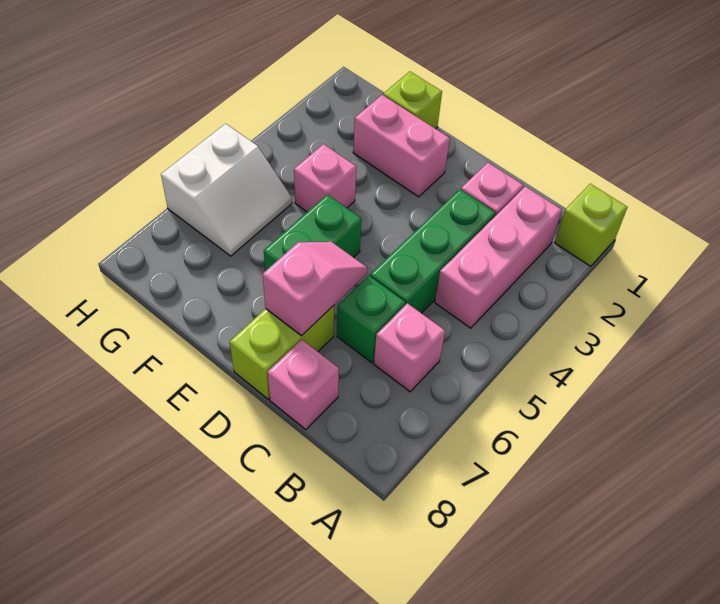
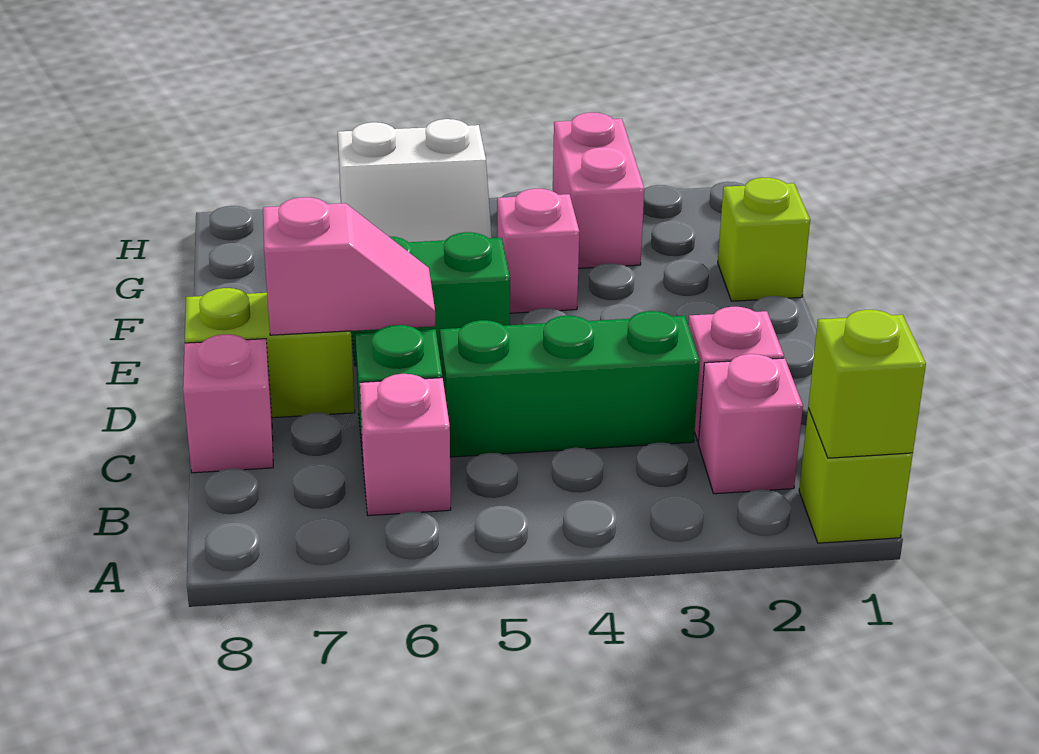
none -> lime brick A1 level 2
pink brick B2:B4 level 1 -> pink brick B2 level 1
pink brick E2:F2 level 1 -> pink brick G3:H3 level 1

